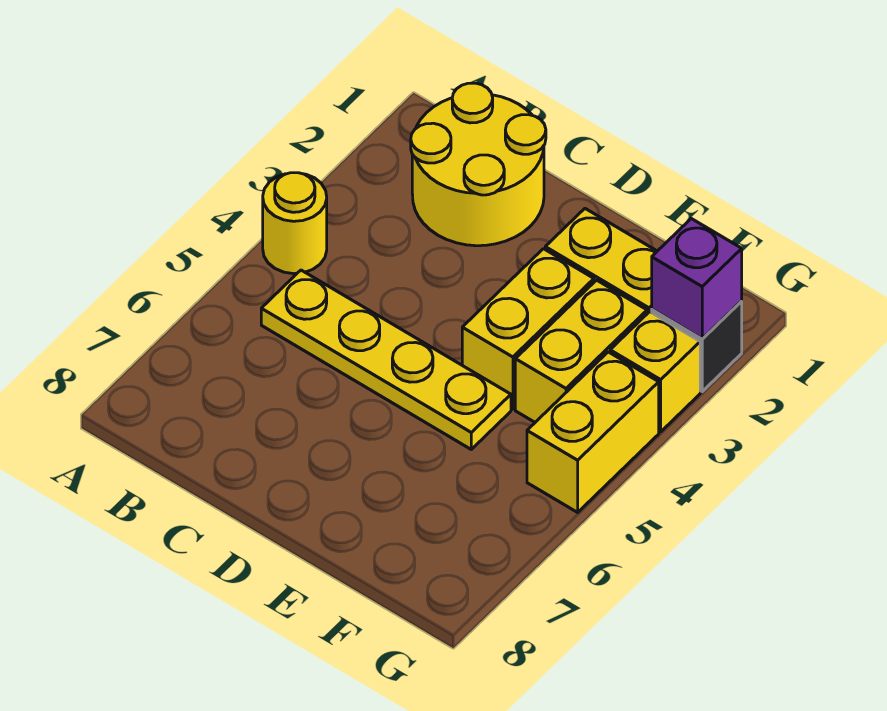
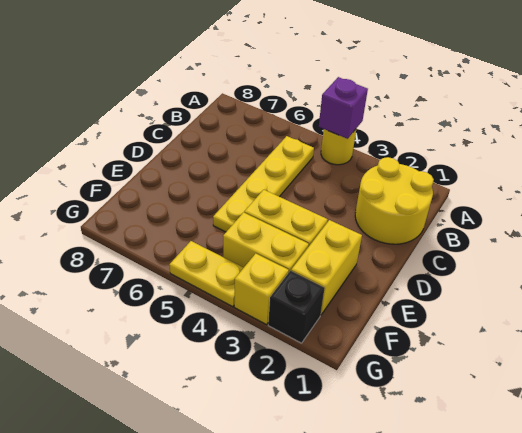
purple brick G2 level 2 -> purple brick A4 level 2
yellow brick G4:G5 level 1 -> yellow plate G4:G5 level 1

